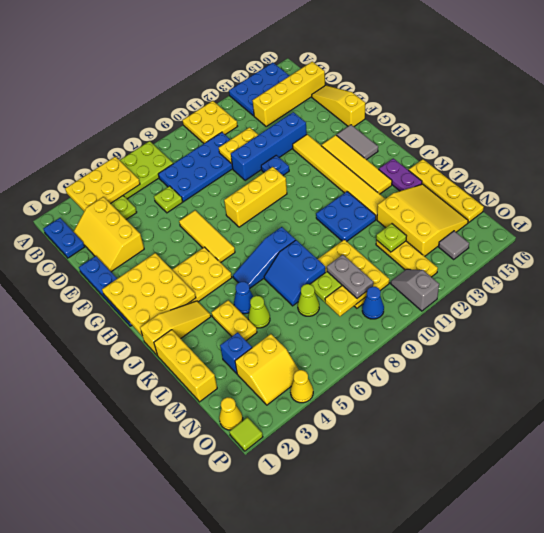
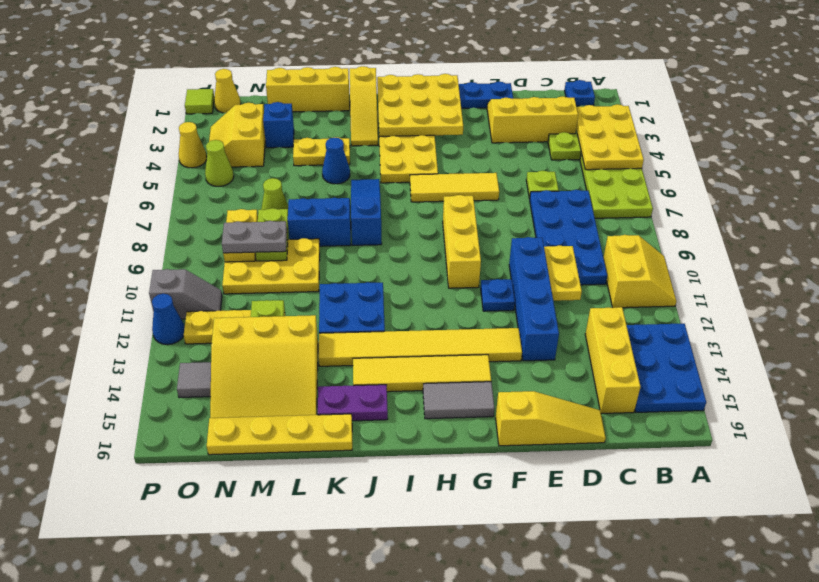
yellow plate A10:B11 level 1 -> yellow slope A10:B11 level 1 top B
blue plate B1:C1 level 1 -> blue plate B1 level 1
yellow brick C13:C16 level 1 -> yellow brick C13:C15 level 1
lime cone L5 level 1 -> lime cone O5 level 1
blue cone O9 level 1 -> blue cone P12 level 1

